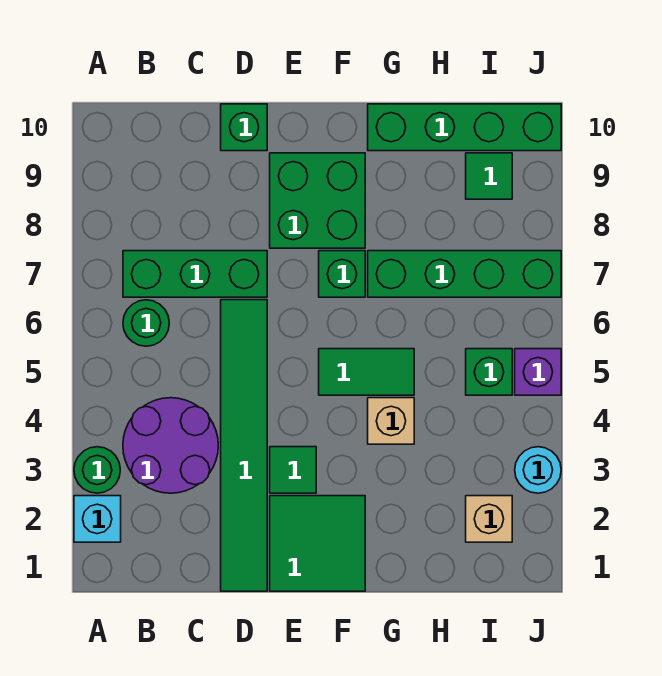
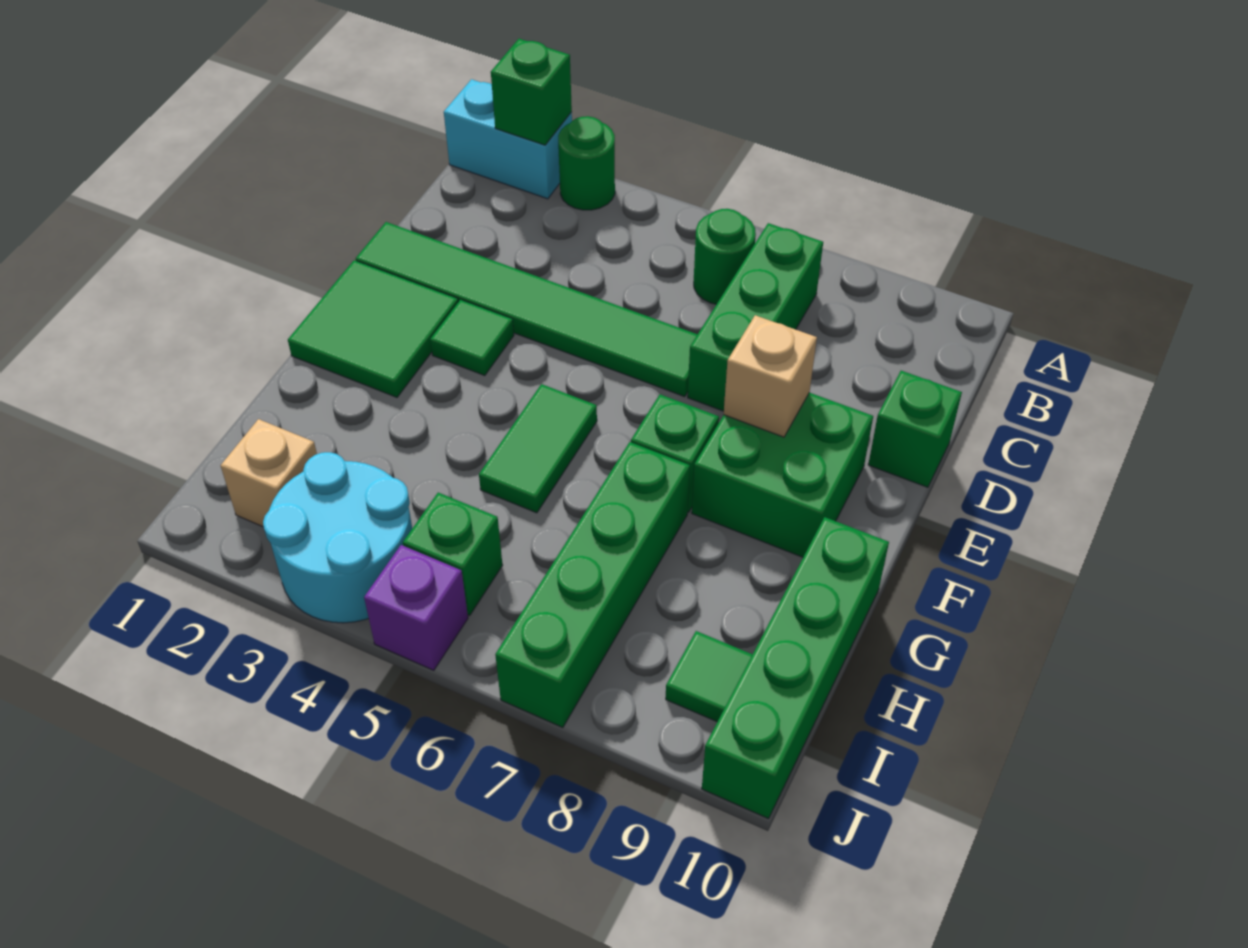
cyan brick A2 level 1 -> cyan brick A1:A2 level 1
none -> green brick A2 level 2
purple round brick B3:C4 level 1 -> none
tan brick G4 level 1 -> tan brick E8 level 2
cyan round brick J3 level 1 -> cyan round brick I3:J4 level 1

